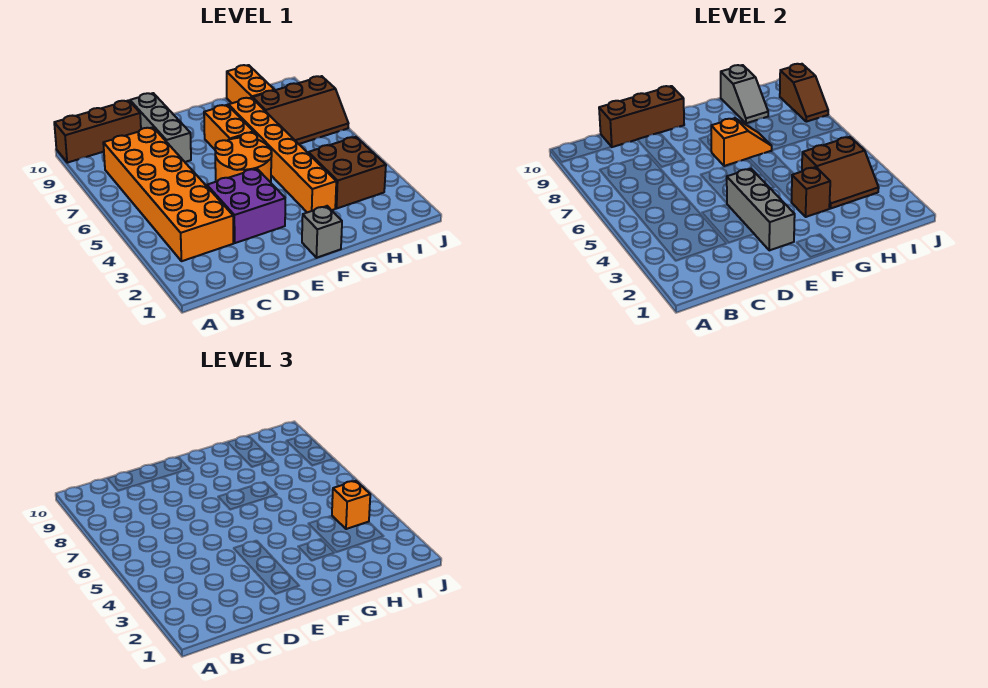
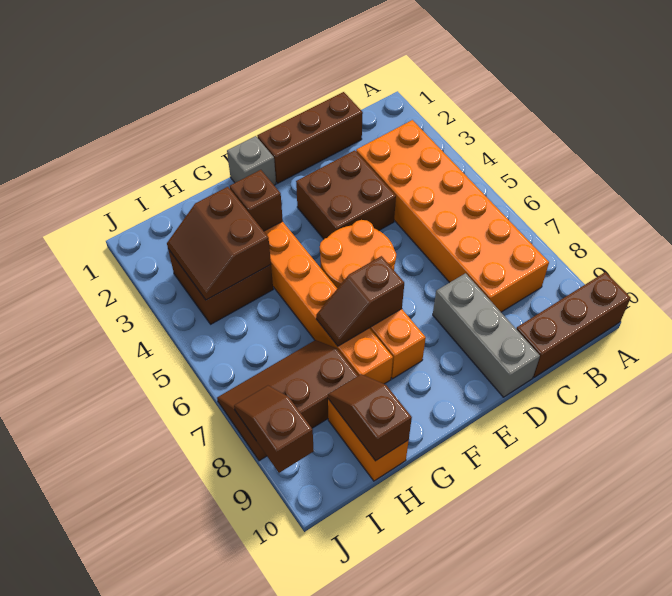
brown brick C10:E10 level 2 -> brown brick C1:E1 level 1
purple brick D3:E4 level 1 -> brown brick D3:E4 level 1
grey brick E2:E4 level 2 -> none
orange slope F7:G7 level 2 top F -> brown slope F7:G7 level 2 top F
brown slope H3:I4 level 2 top 4 -> brown slope H3:I4 level 2 top H
grey slope H9:H10 level 2 top 10 -> brown slope H9:H10 level 2 top 10
orange brick I4 level 3 -> none

